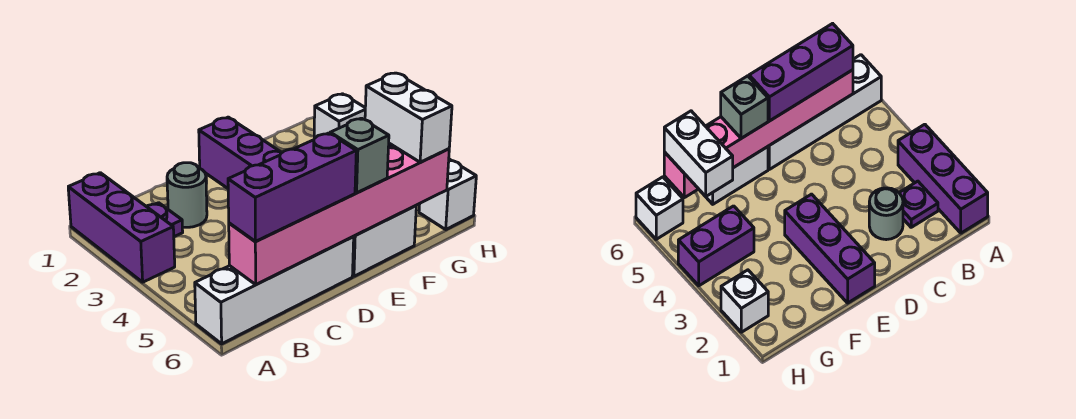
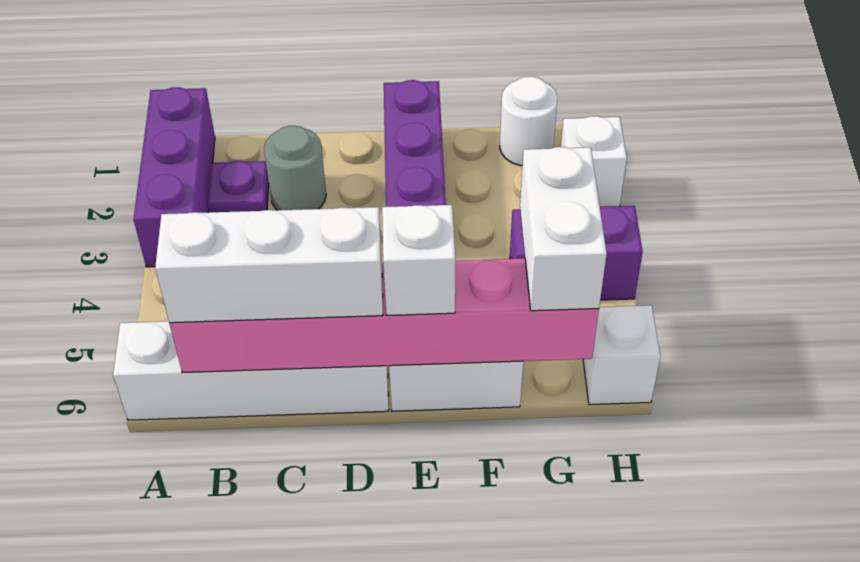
purple brick B6:D6 level 3 -> white brick B6:D6 level 3
grey brick E6 level 3 -> white brick E6 level 3
none -> white round brick G1 level 1

